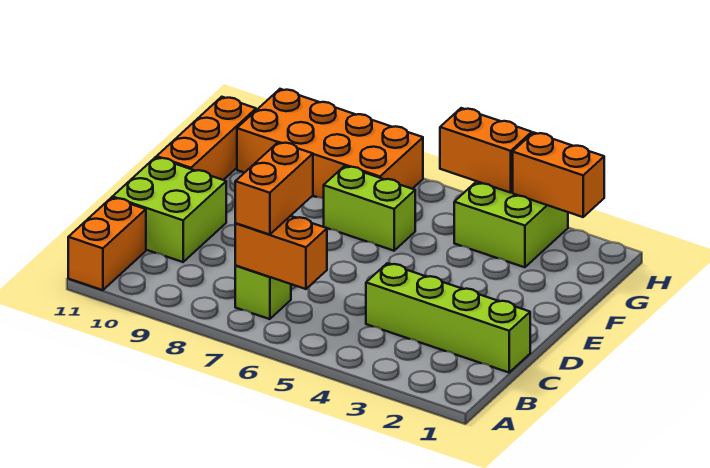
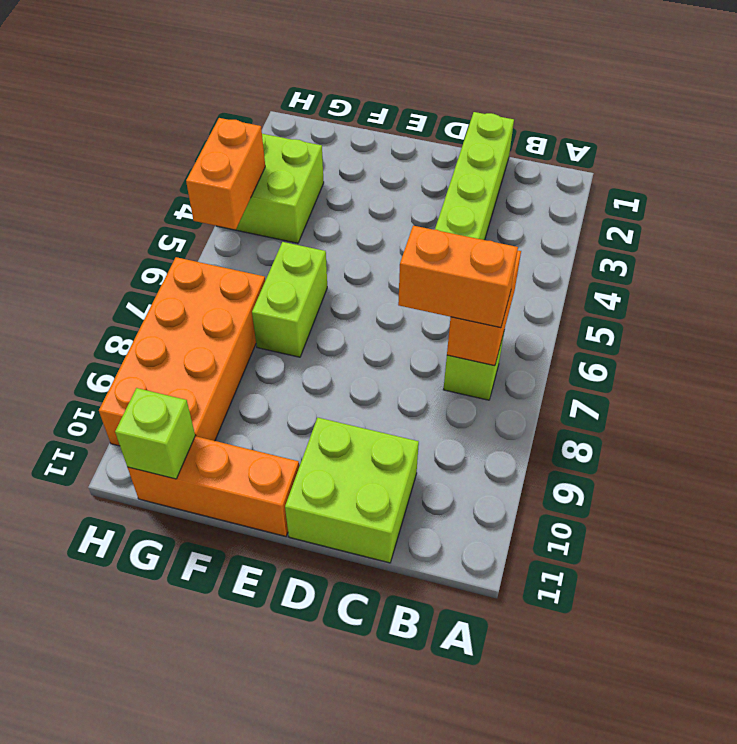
orange brick A11:B11 level 1 -> none
none -> lime brick G11 level 2
orange brick H2:H3 level 2 -> none

